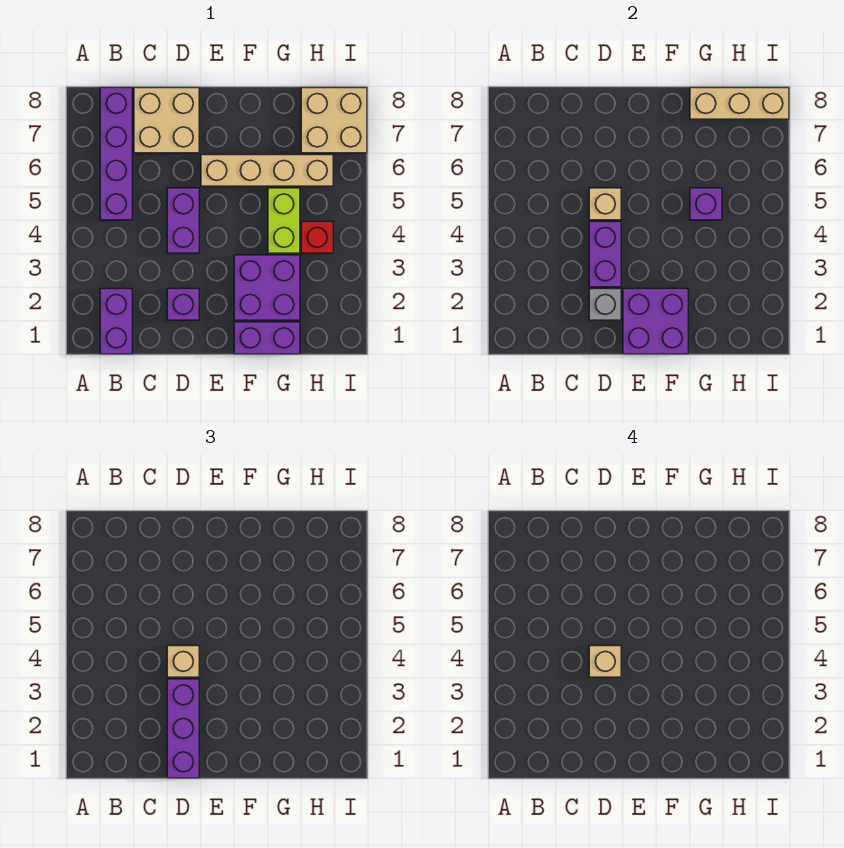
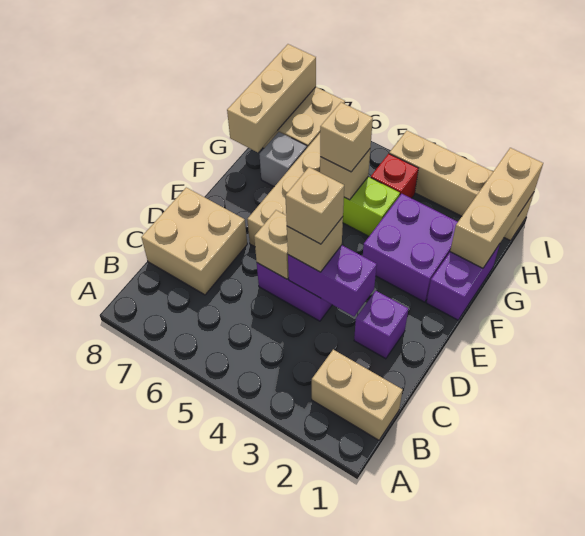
purple brick B1:B2 level 1 -> tan brick B1:B2 level 1
purple brick B5:B8 level 1 -> none
purple brick D1:D3 level 3 -> none
grey brick D2 level 2 -> grey brick G7 level 1
purple brick E1:F2 level 2 -> none
none -> tan brick G1:I1 level 2
purple brick G5 level 2 -> tan brick G5 level 2
none -> tan brick G5 level 3
none -> tan brick I1:I4 level 1

